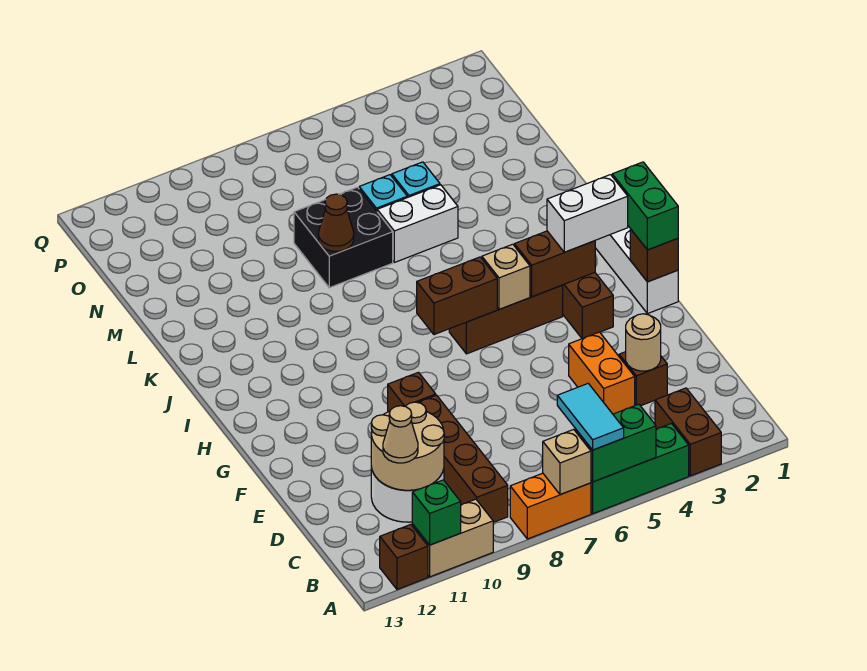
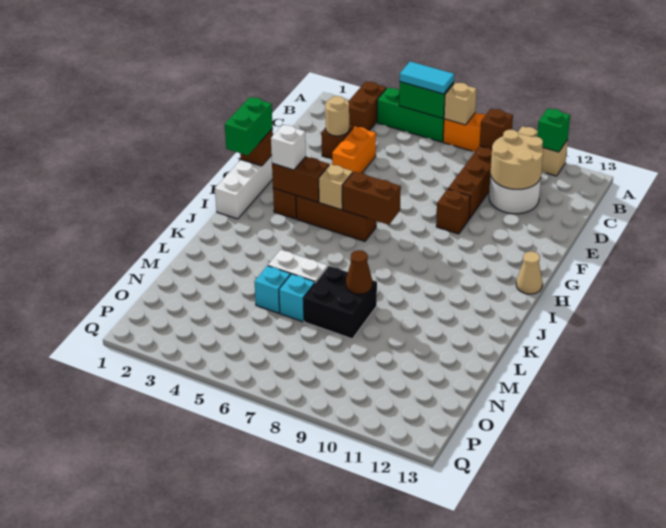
cyan tile A6:B6 level 3 -> cyan tile A5:A6 level 3
brown brick A12 level 1 -> brown brick B9 level 2
tan cone C11 level 3 -> tan cone H13 level 1
white brick H2:H3 level 3 -> white brick H3 level 3

